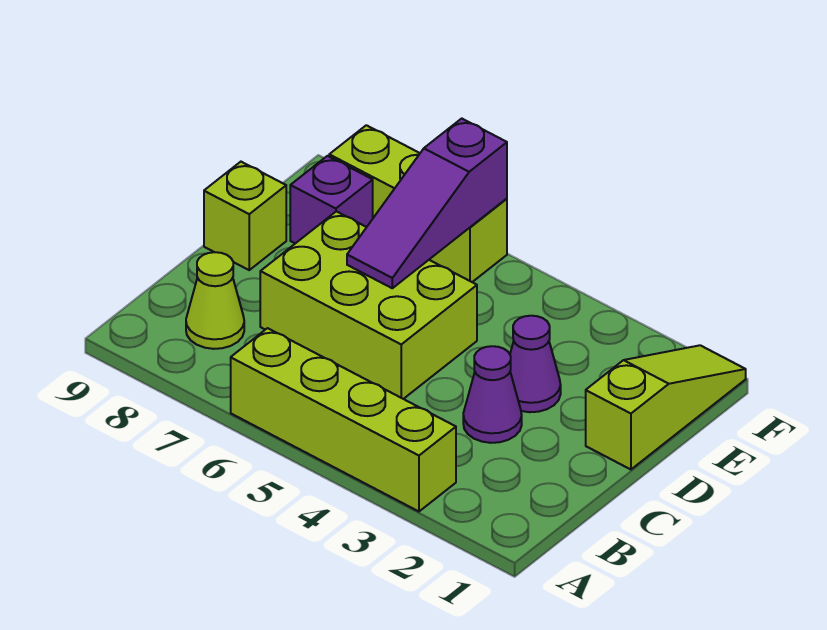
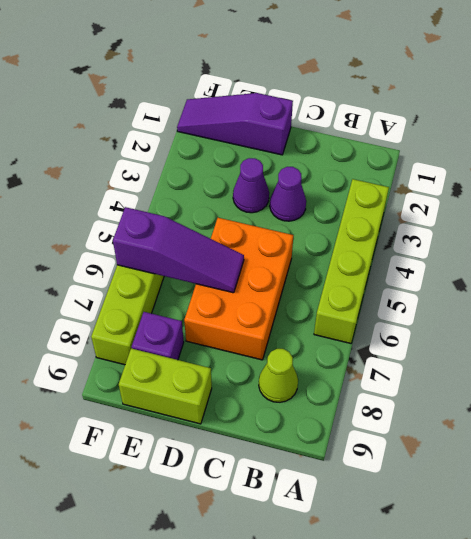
lime brick C5:D7 level 1 -> orange brick C5:D7 level 1
lime slope D1:F1 level 1 top D -> purple slope D1:F1 level 1 top D
lime brick D9 level 1 -> lime brick D9:E9 level 1

